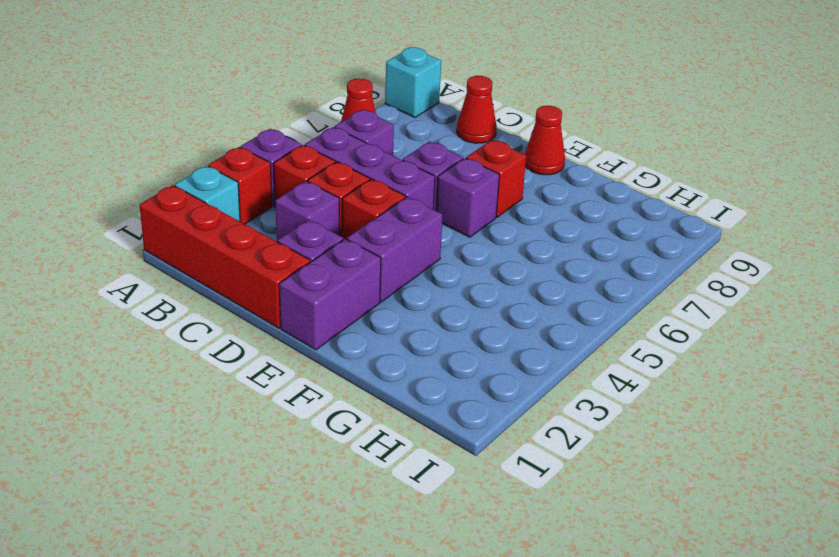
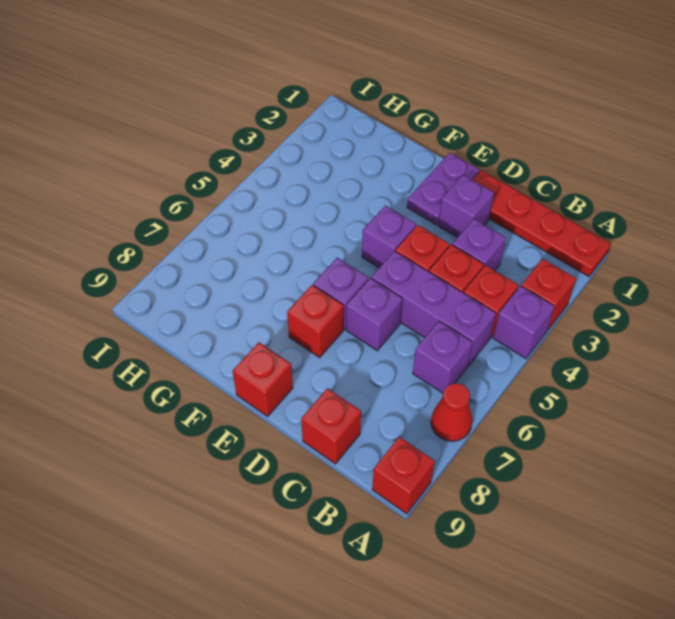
red brick A1:D1 level 1 -> red plate A1:D1 level 1
cyan brick A2 level 1 -> none
cyan brick A9 level 1 -> red brick A9 level 1
red cone C9 level 1 -> red brick C9 level 1
purple brick E1:E2 level 1 -> purple plate E1:E2 level 1
purple brick E3:E4 level 1 -> purple brick E4 level 1
red cone E9 level 1 -> red brick E9 level 1

